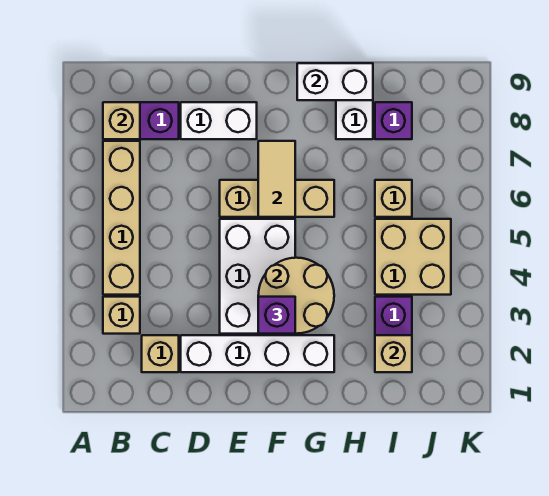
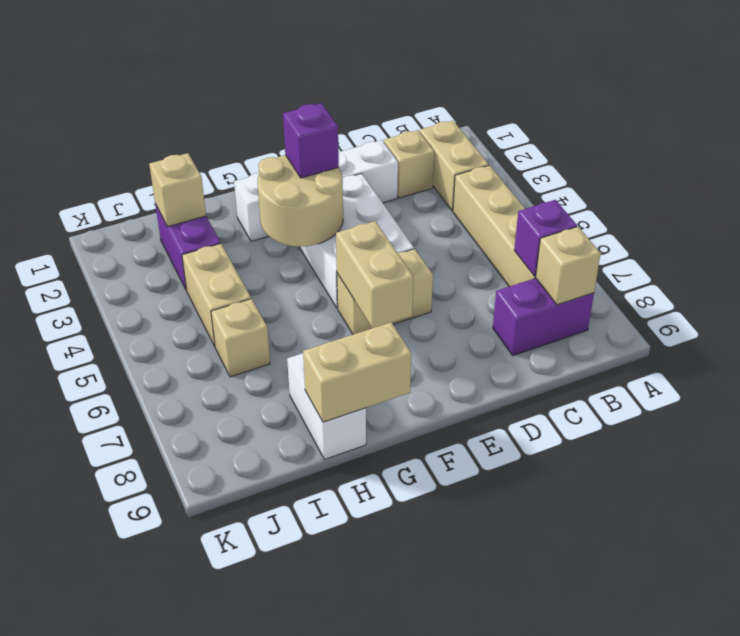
tan brick B3 level 1 -> tan brick B2:B3 level 1
white brick D8:E8 level 1 -> none
tan brick E6:G6 level 1 -> tan brick E6:F6 level 1
tan tile F6:F7 level 2 -> tan brick F6:F7 level 2
white brick G9:H9 level 2 -> tan brick G9:H9 level 2
tan brick I4:J5 level 1 -> tan brick I4:I5 level 1
purple brick I8 level 1 -> purple brick B7 level 2

